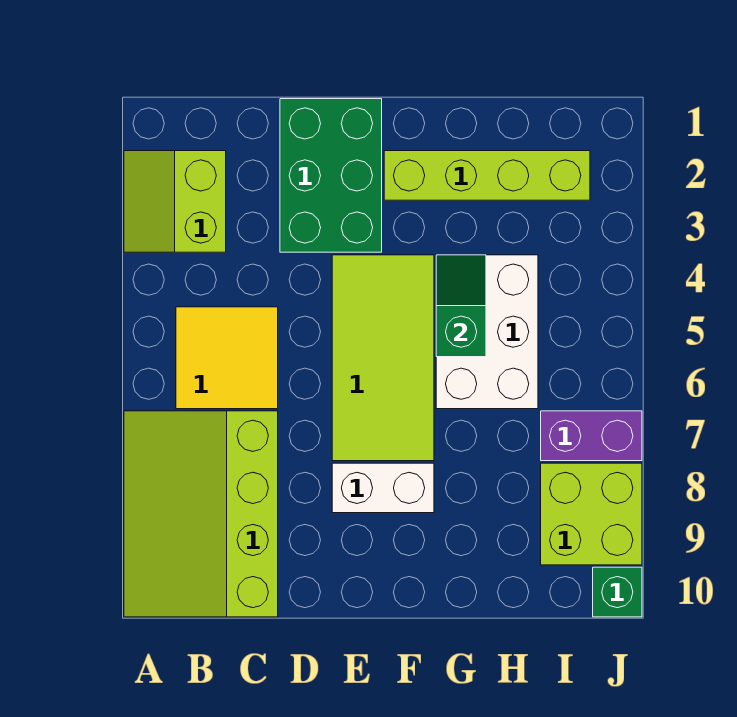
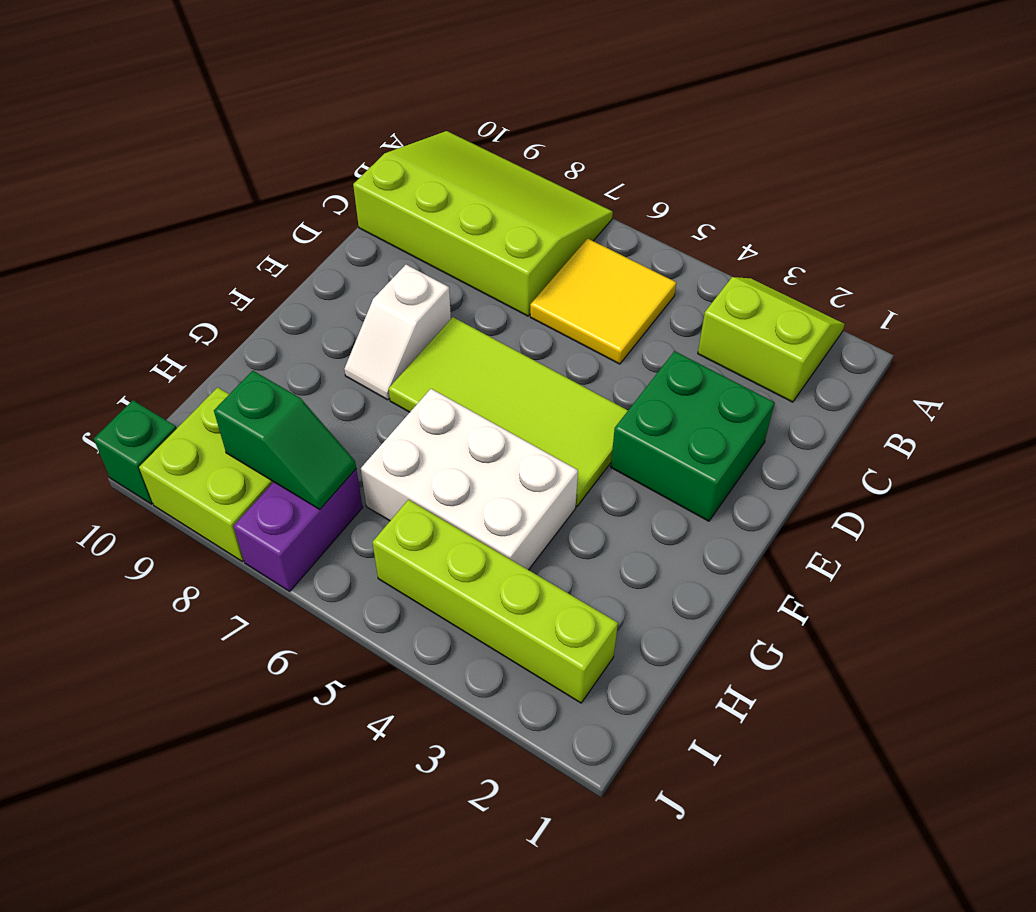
green brick D1:E3 level 1 -> green brick D2:E3 level 1
white brick E8:F8 level 1 -> white slope E8:F8 level 1 top E
lime brick F2:I2 level 1 -> lime brick I2:I5 level 1
green slope G4:G5 level 2 top 5 -> green slope I7:I8 level 2 top 8

